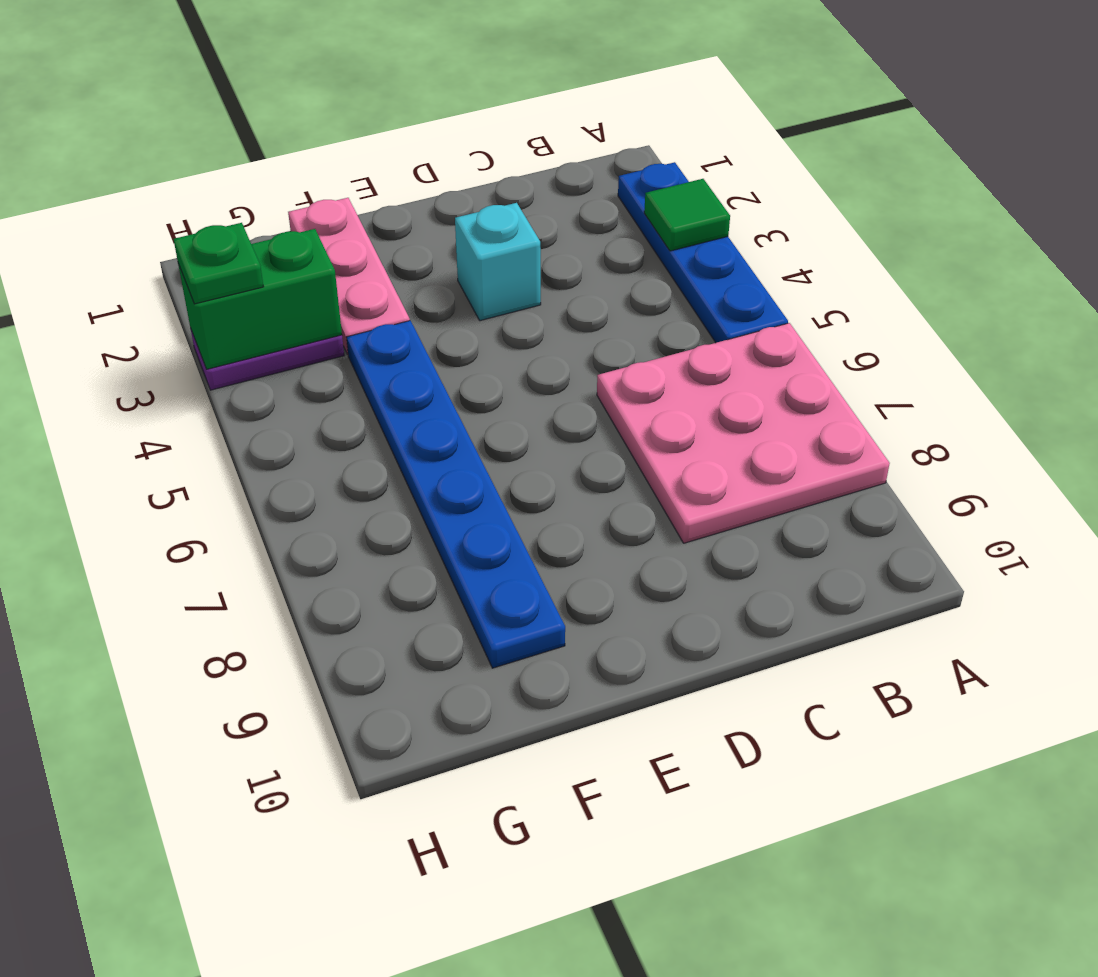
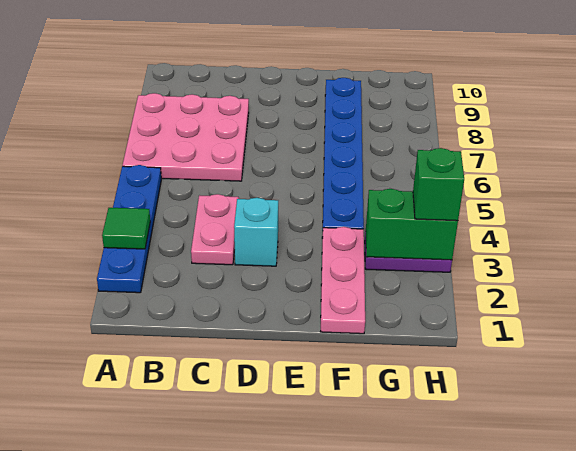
none -> pink plate C3:C4 level 1
green plate H3 level 3 -> green brick H3 level 3

